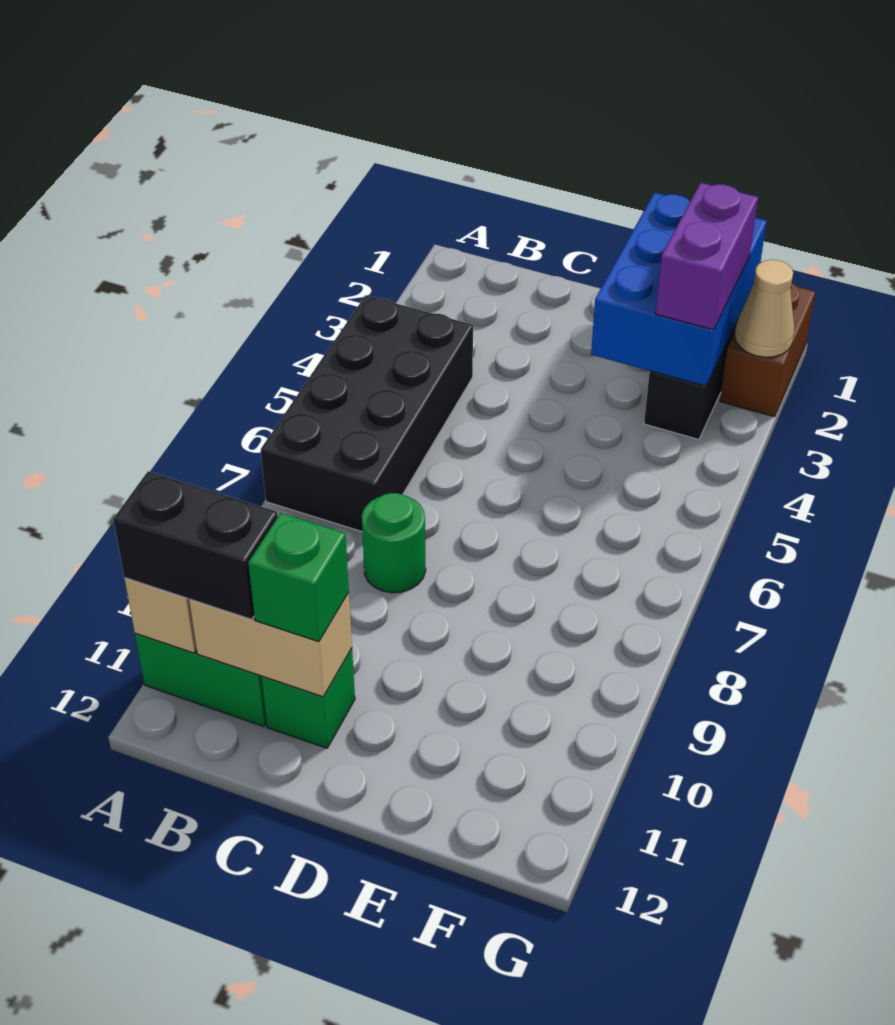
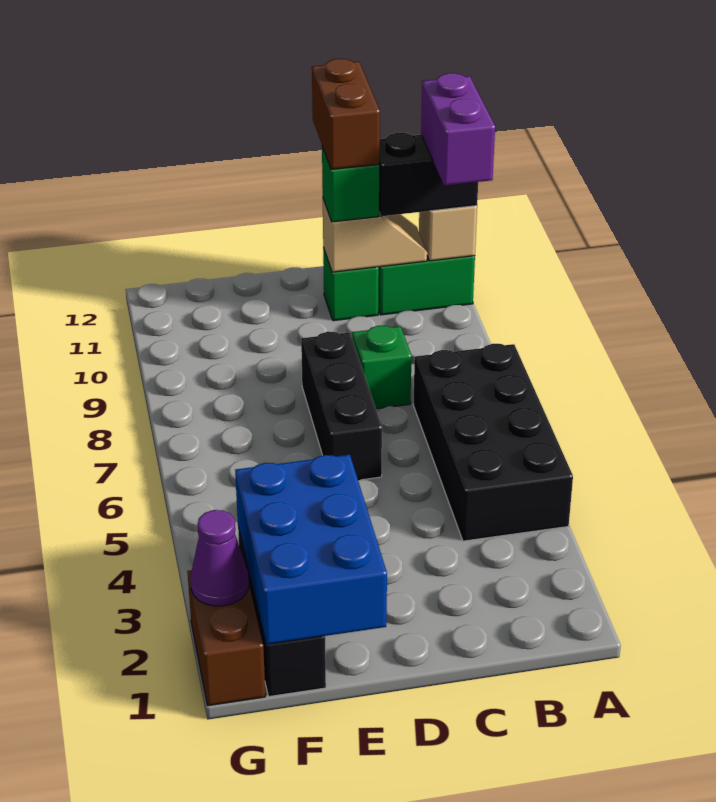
tan brick B11:C11 level 2 -> tan slope B11:C11 level 2 top C
green round brick C8 level 1 -> green brick C8 level 1
none -> brown brick C11:C12 level 4
none -> black brick D6:D8 level 1
purple brick F2:F3 level 3 -> purple brick A10:A11 level 4
tan cone G2 level 2 -> purple cone G2 level 2

